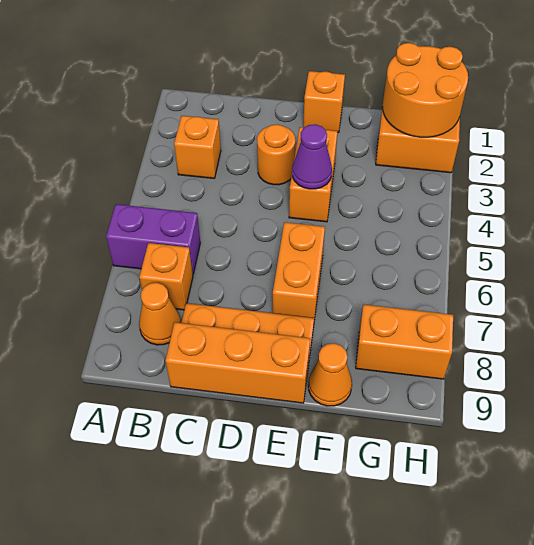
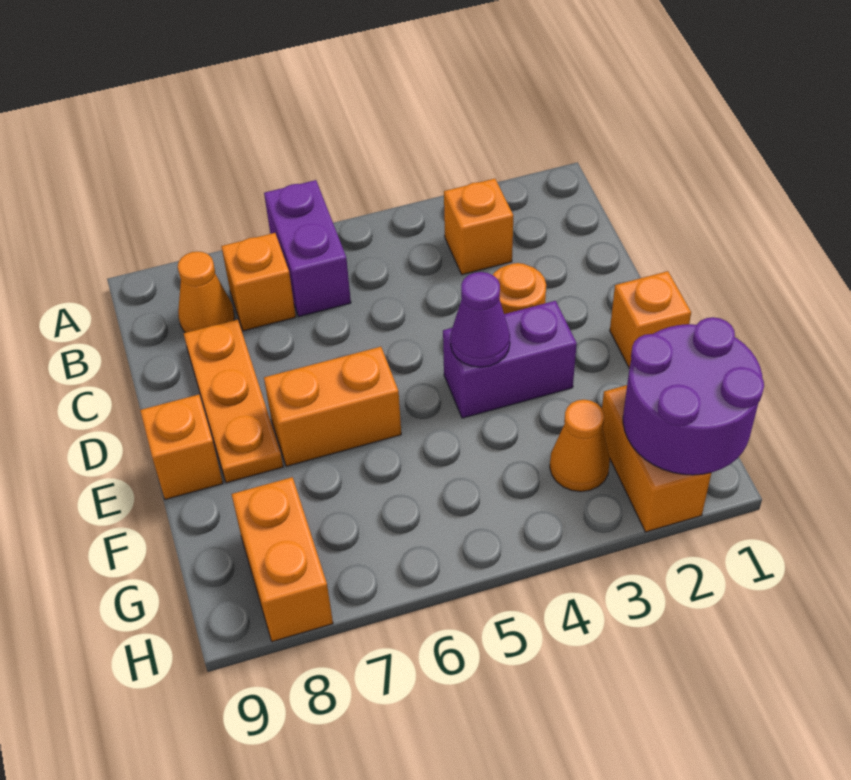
orange brick C9:E9 level 1 -> orange brick E9 level 1
orange brick E3:E4 level 1 -> purple brick E3:E4 level 1
orange cone F9 level 1 -> orange cone G3 level 1
orange round brick G1:H2 level 2 -> purple round brick G1:H2 level 2

